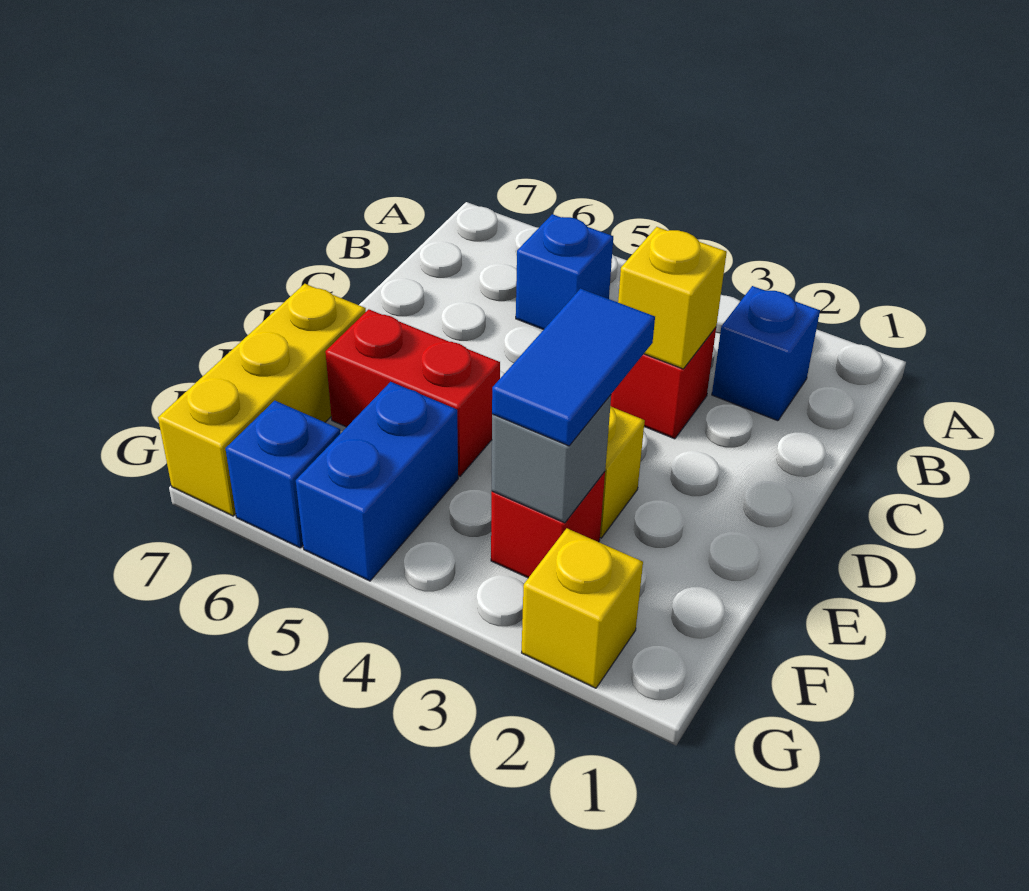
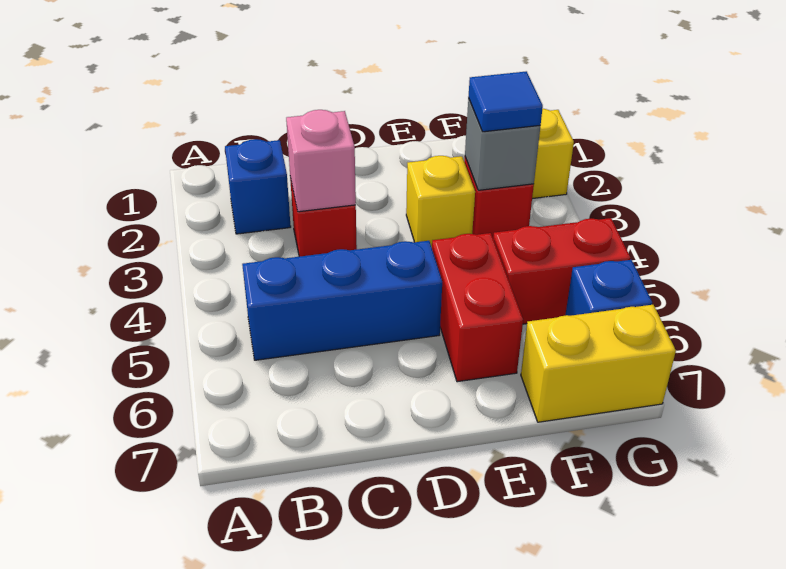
blue brick B5 level 1 -> blue brick B5:D5 level 1
yellow brick C3 level 2 -> pink brick C3 level 2
blue tile E3:F3 level 3 -> blue tile F3 level 3
yellow brick E7:G7 level 1 -> yellow brick F7:G7 level 1
blue brick F5:G5 level 1 -> red brick F5:G5 level 1

